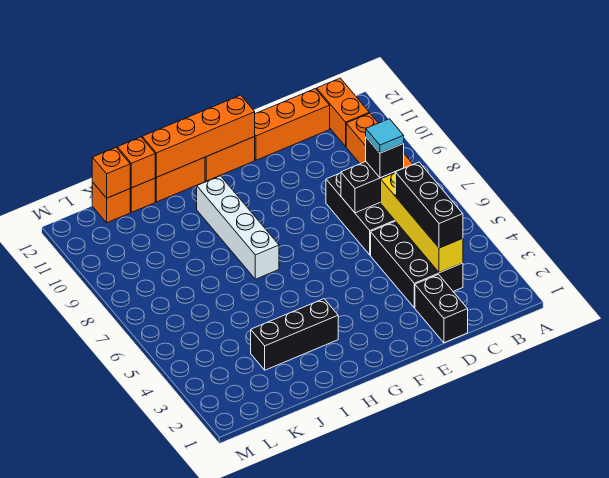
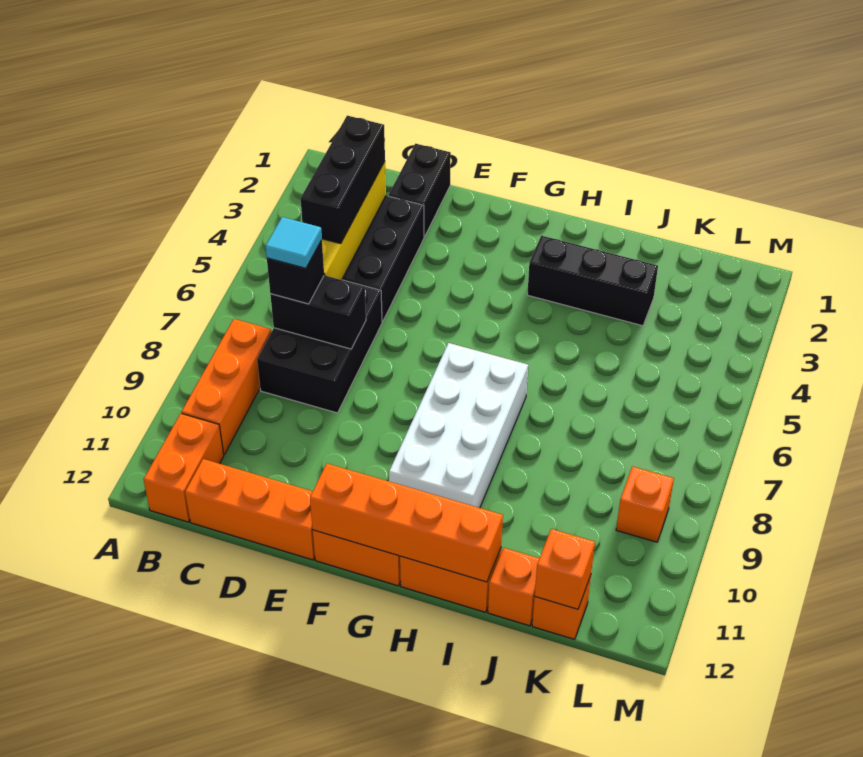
white brick H7:H10 level 1 -> white brick G7:H10 level 1
orange brick J12 level 2 -> orange brick L9 level 1

